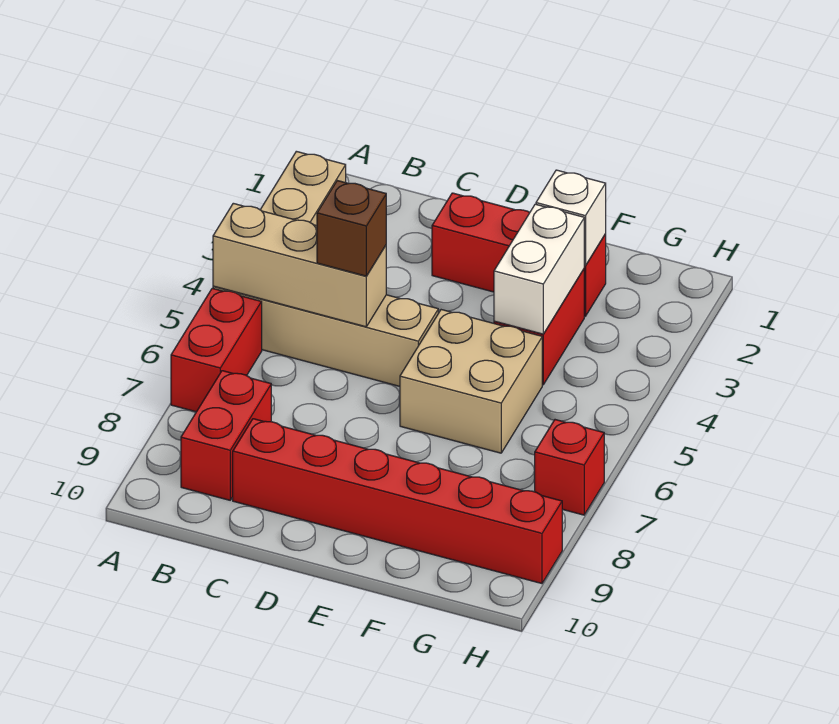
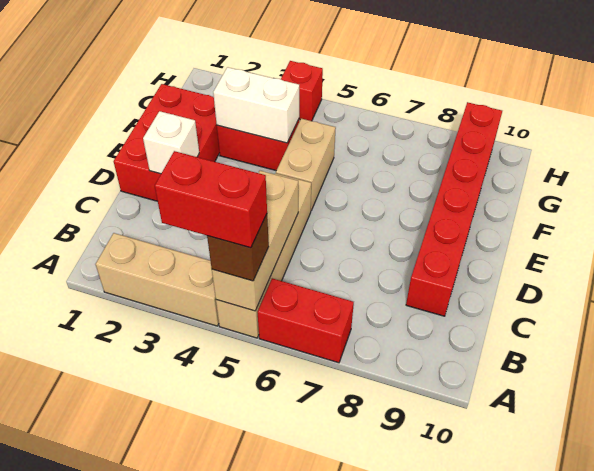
red brick B8:B9 level 1 -> red brick A4:A5 level 4
brown brick C5 level 3 -> brown brick A5 level 3
red brick D2:F2 level 1 -> red brick D1:F2 level 1
tan brick E5:F6 level 1 -> tan brick E5:F5 level 1
white brick F2 level 2 -> white brick D2 level 2
red brick H7 level 1 -> red brick H4 level 1

